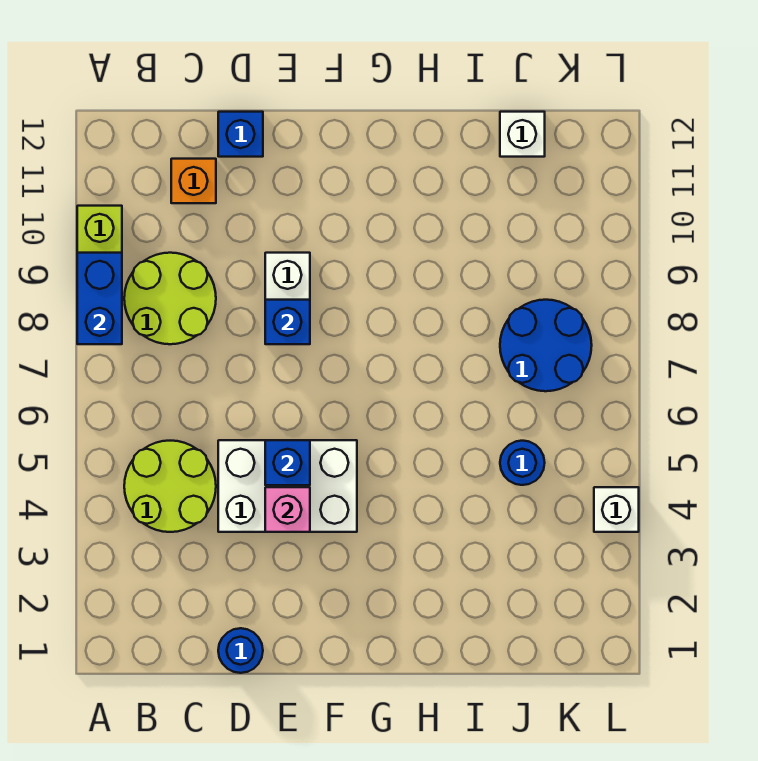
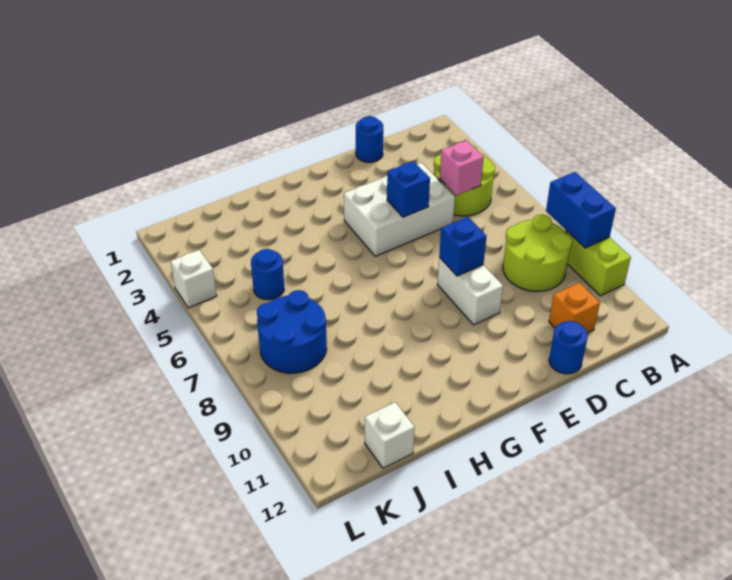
blue brick D12 level 1 -> blue round brick D12 level 1
pink brick E4 level 2 -> pink brick C5 level 2

